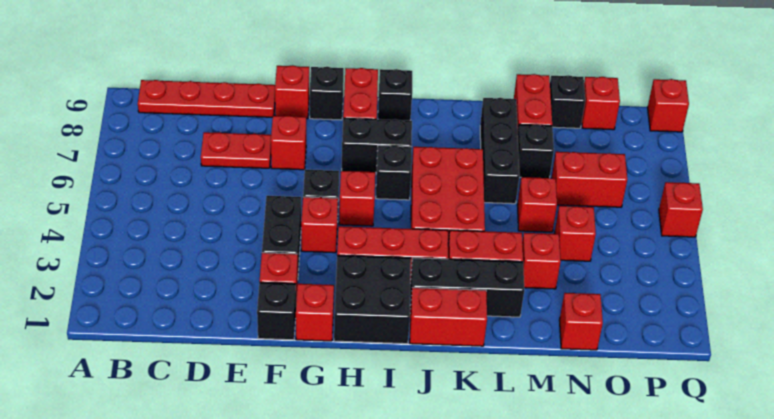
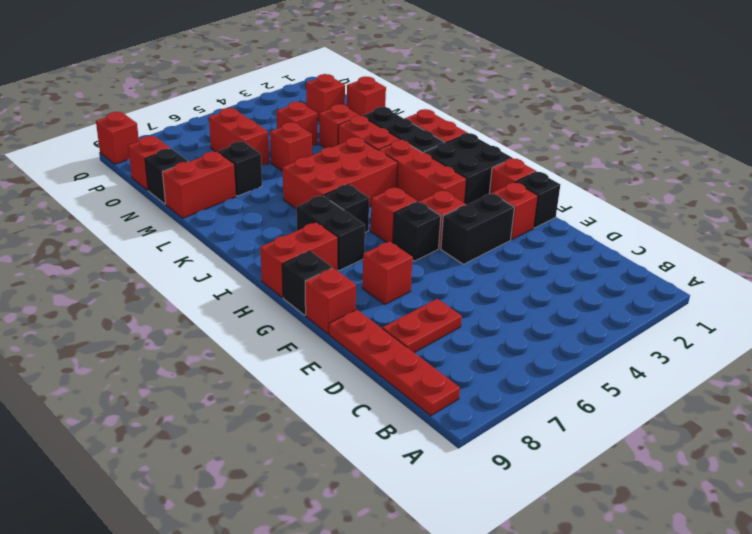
red plate D7:E7 level 1 -> red plate D7:D8 level 1
black brick I9 level 1 -> none
black brick L6:L8 level 1 -> none
red brick Q5 level 1 -> red brick O2 level 1

